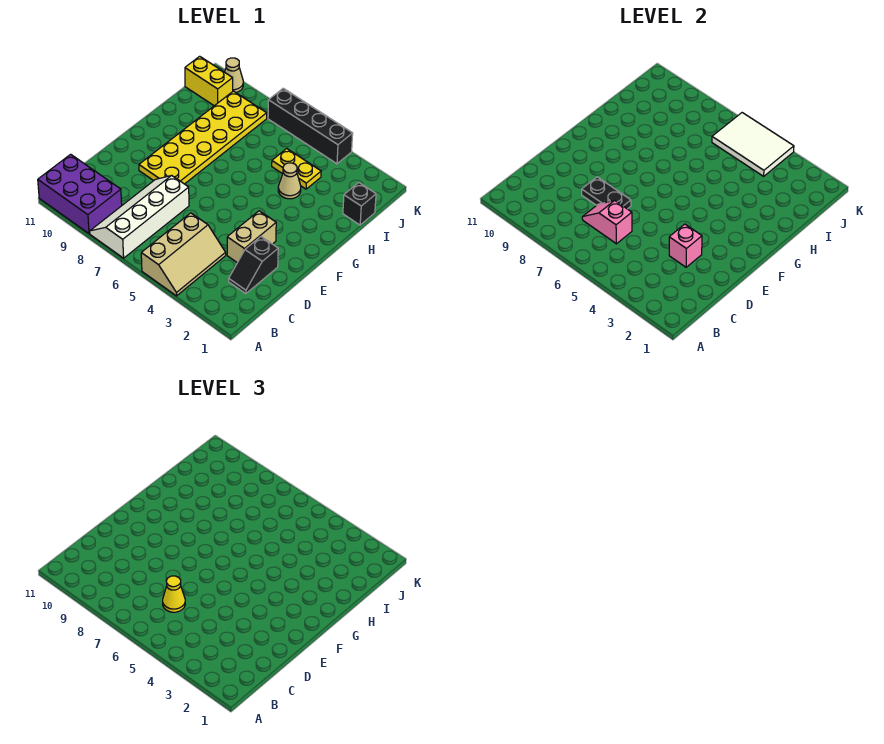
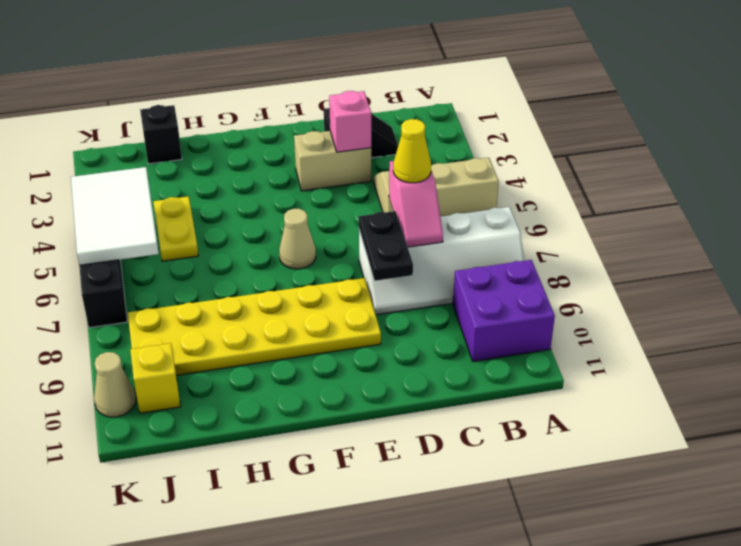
purple brick A9:B11 level 1 -> purple brick A9:B10 level 1
tan cone H4 level 1 -> tan cone F6 level 1
yellow brick J10:J11 level 1 -> yellow brick J10 level 1

